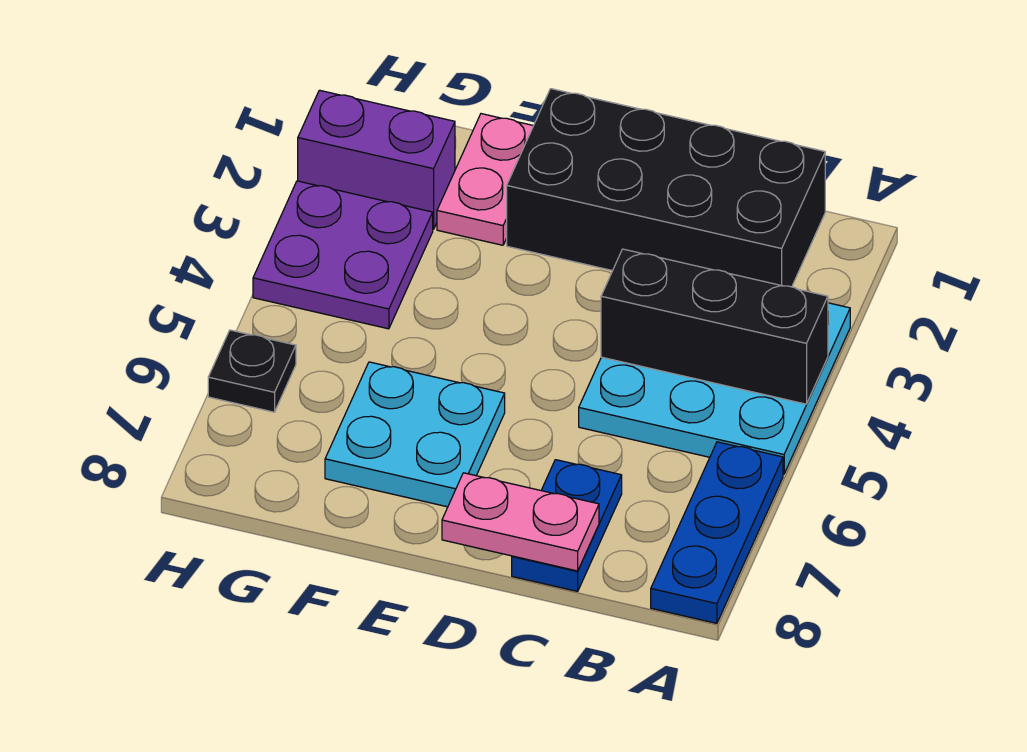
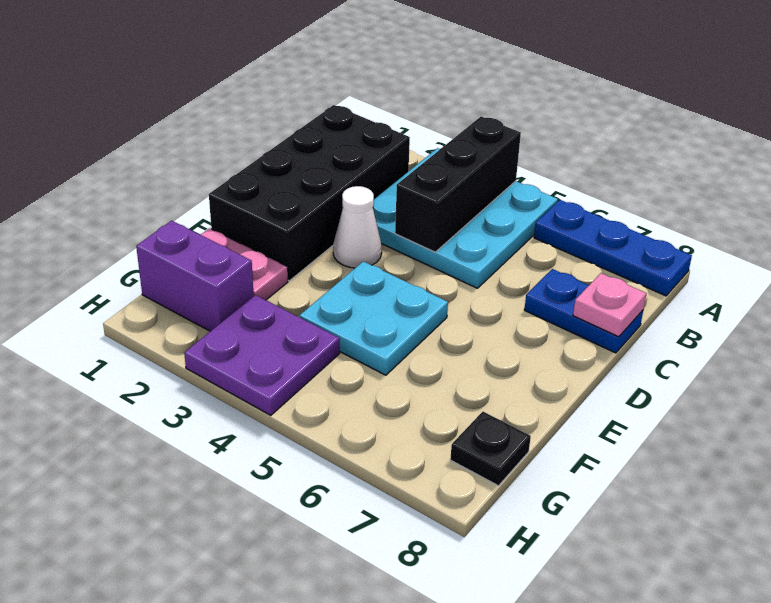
pink plate C8:D8 level 2 -> pink plate C8 level 2
none -> white cone D3 level 1
cyan plate E6:F7 level 1 -> cyan plate E4:F5 level 1
purple brick G2:H2 level 1 -> purple brick G1:G2 level 1
black plate H6 level 1 -> black plate G8 level 1

